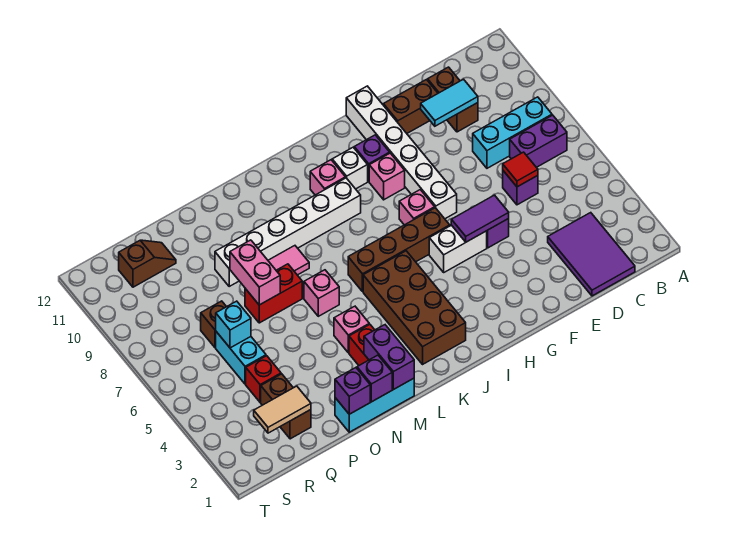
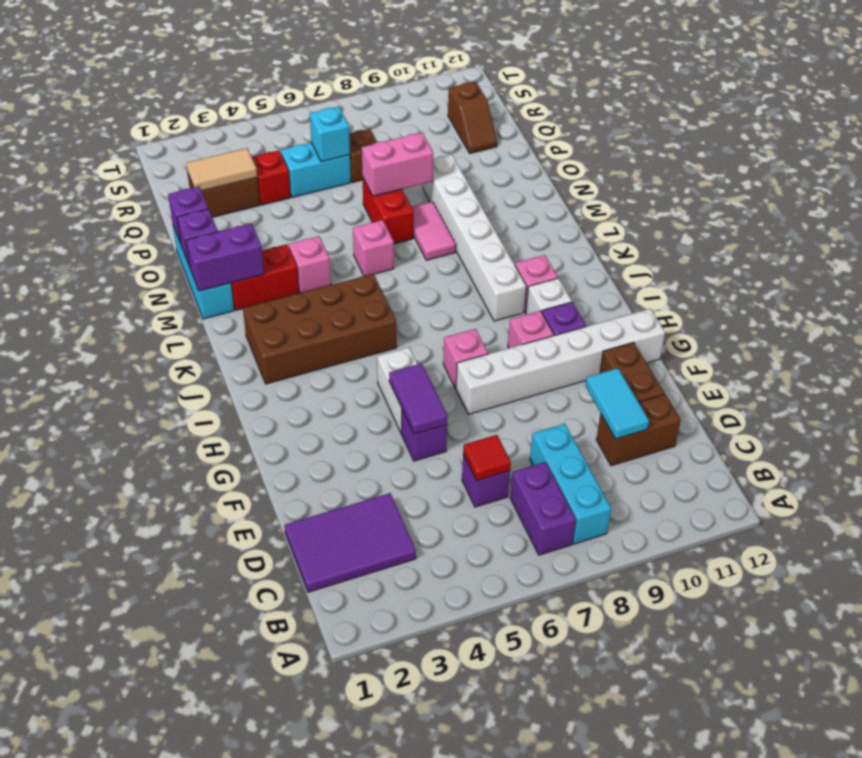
brown brick H6:K6 level 1 -> none
tan tile Q2:R2 level 2 -> tan tile Q2:Q3 level 2

